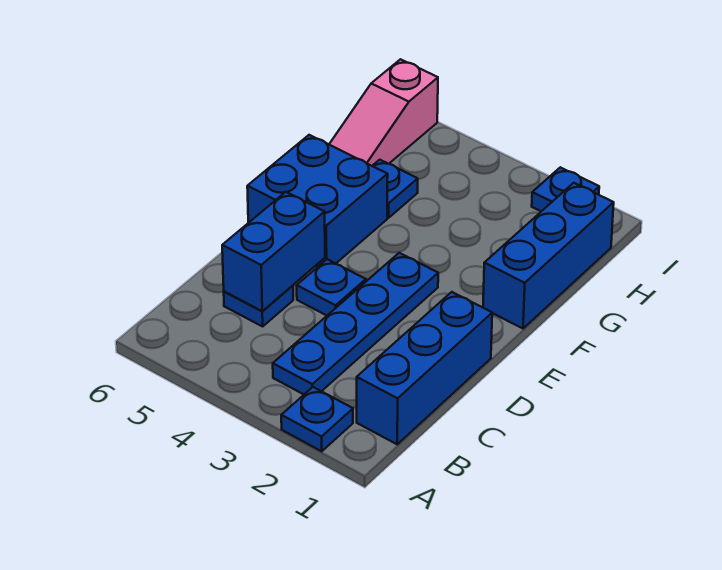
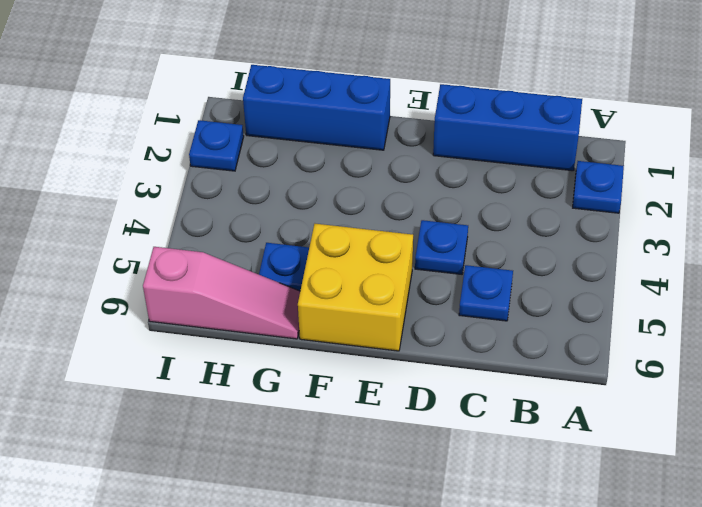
blue plate B3:E3 level 1 -> none
blue brick C5:D5 level 2 -> none
blue brick E5:F6 level 1 -> yellow brick E5:F6 level 1

